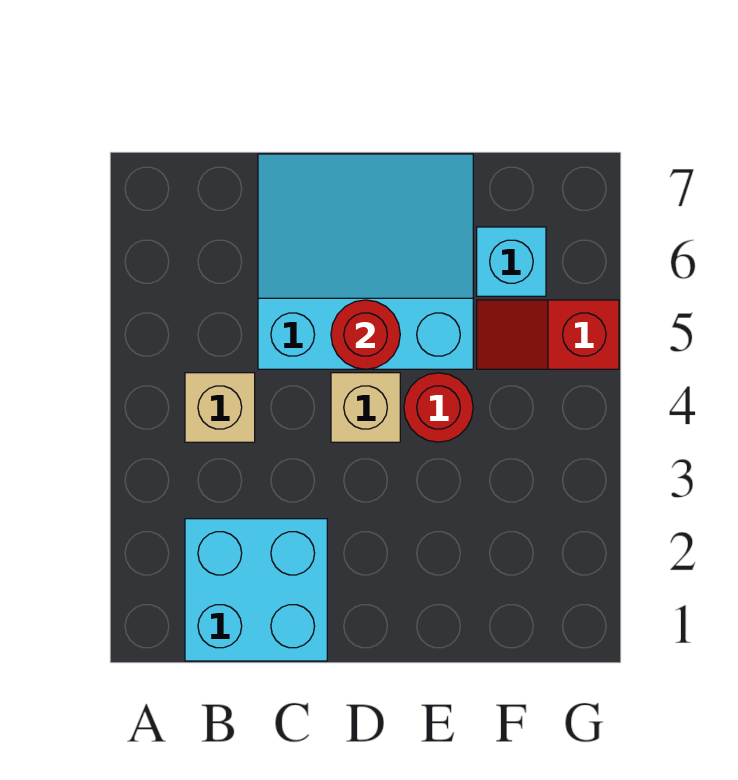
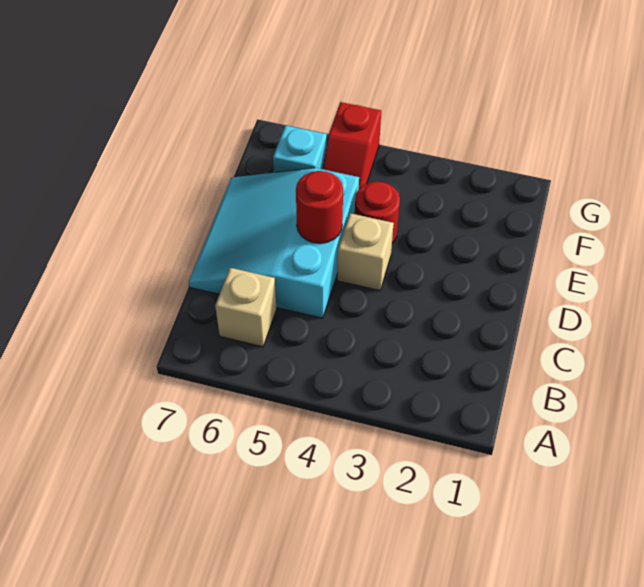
cyan brick B1:C2 level 1 -> none
tan brick B4 level 1 -> tan brick B6 level 1

